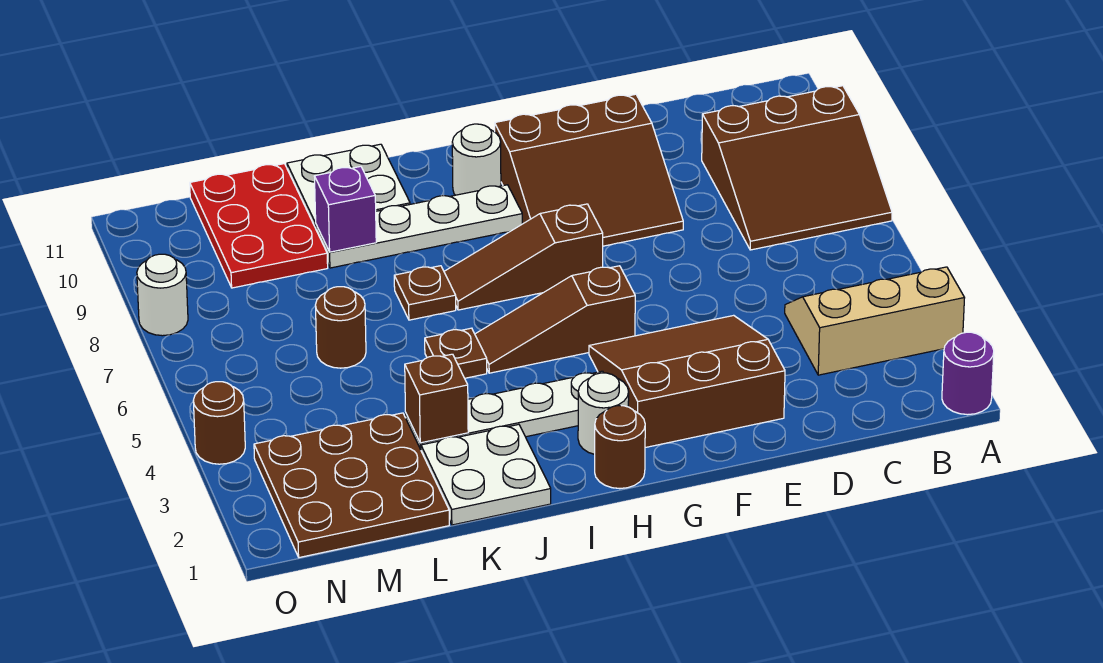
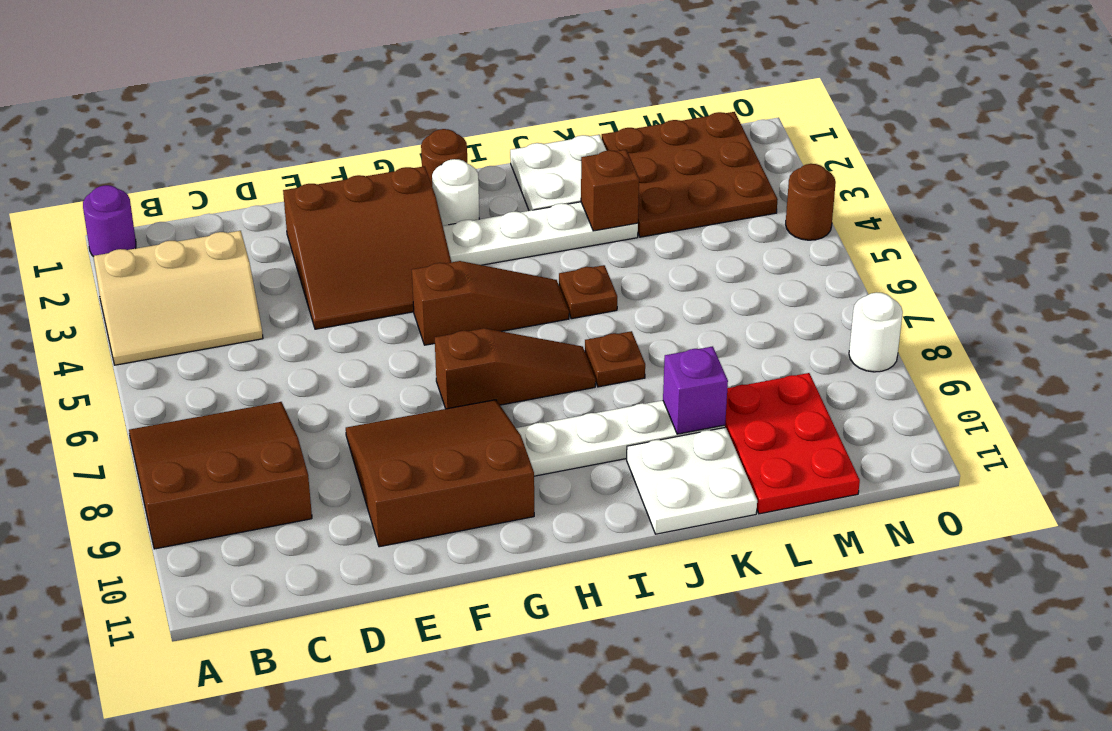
white round brick H10 level 1 -> none
brown round brick L6 level 1 -> none

